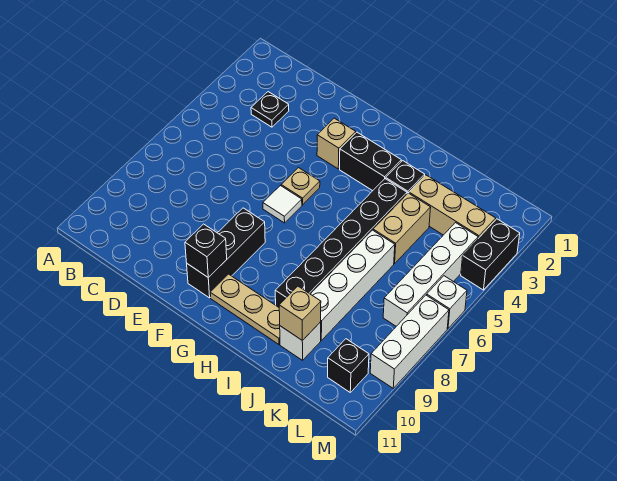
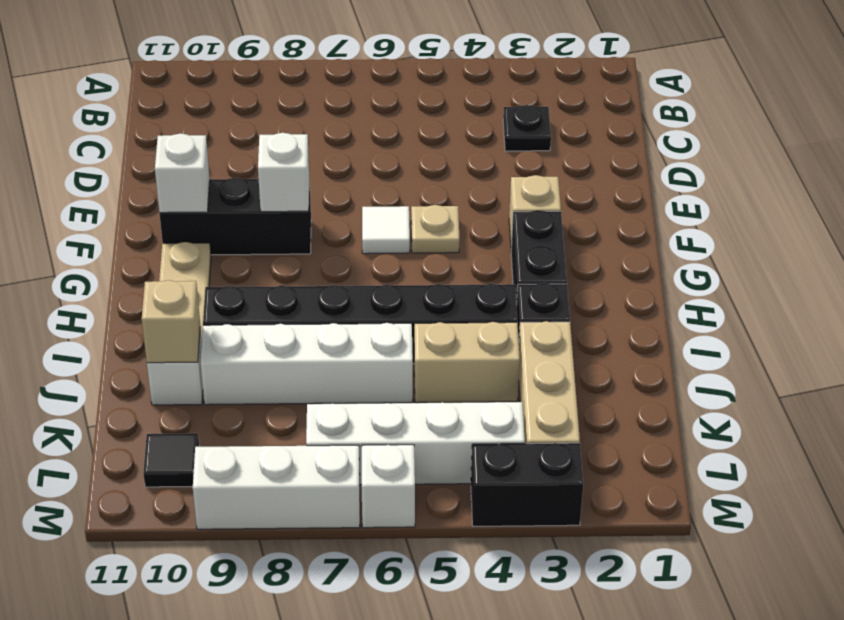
none -> white brick F8 level 2
black brick F10 level 2 -> white brick F10 level 2
black brick L10 level 1 -> black tile L10 level 1

